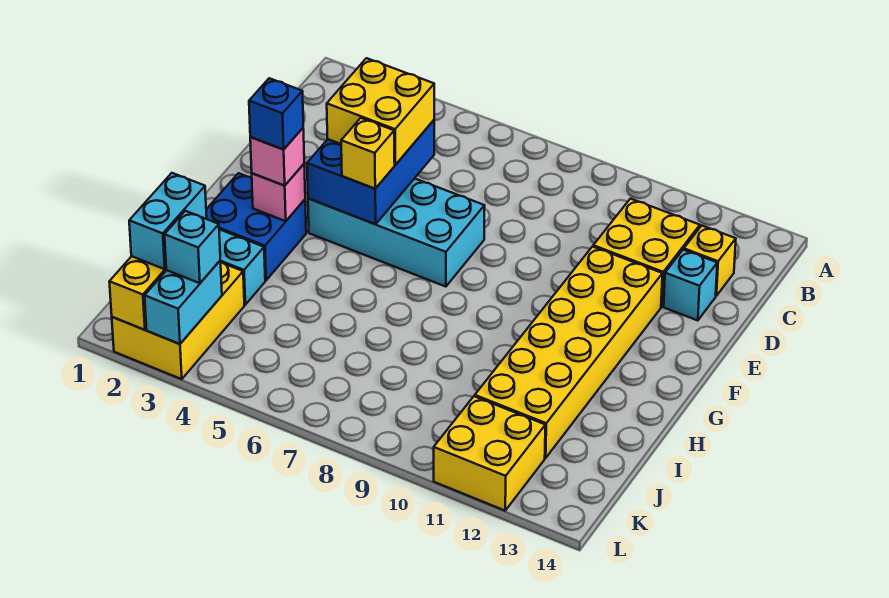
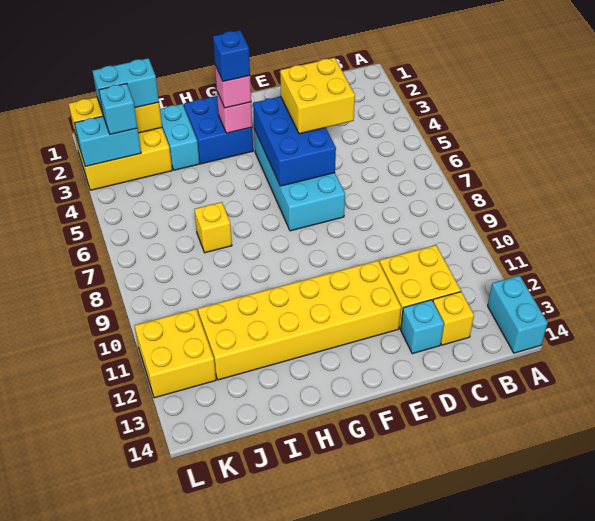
none -> cyan brick A13:A14 level 1
blue brick D4:F5 level 2 -> blue brick E4:F6 level 2
yellow brick F5 level 3 -> yellow brick I7 level 1

